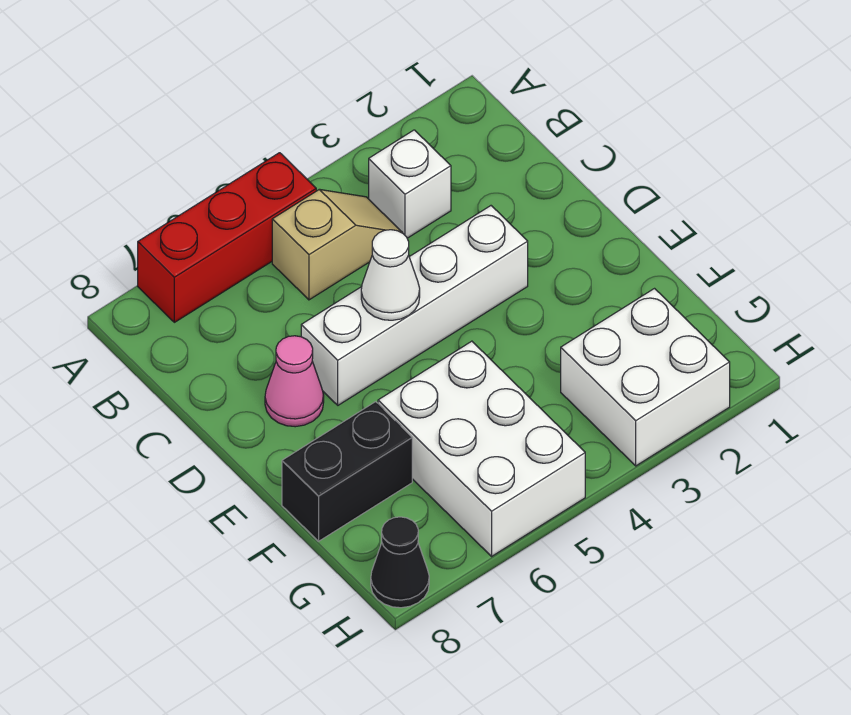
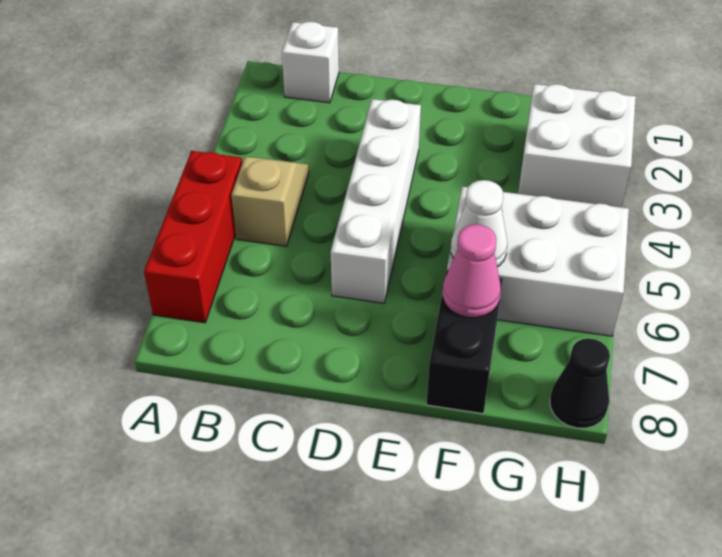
white brick B3 level 1 -> white brick B1 level 1
white cone D5 level 2 -> white cone F6 level 2
pink cone D7 level 1 -> pink cone F7 level 2

